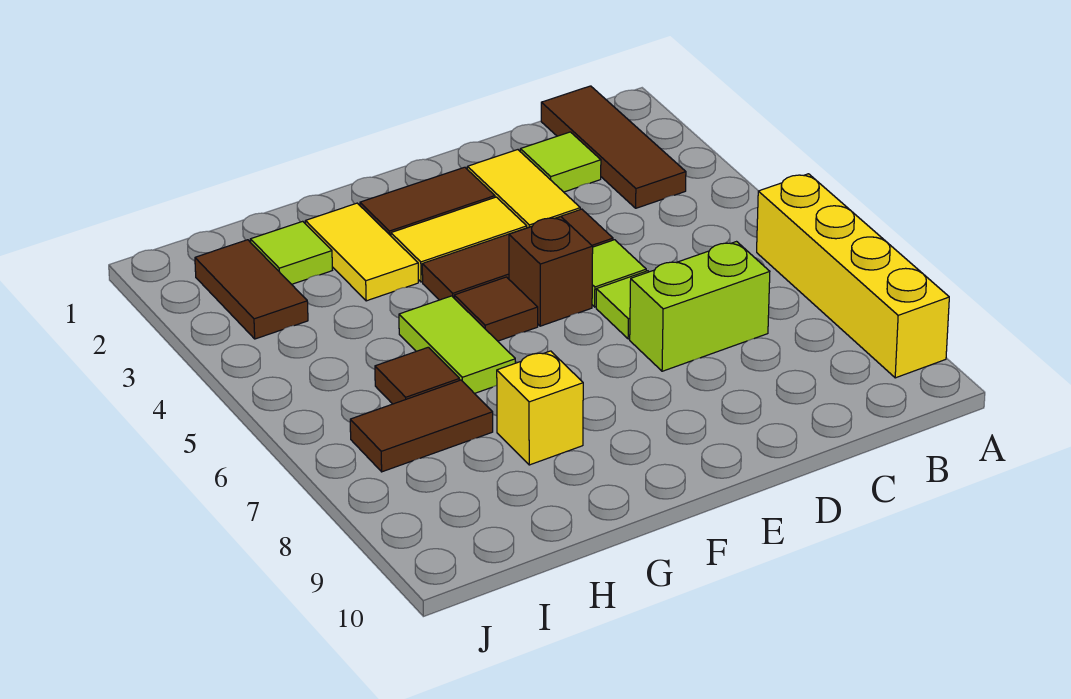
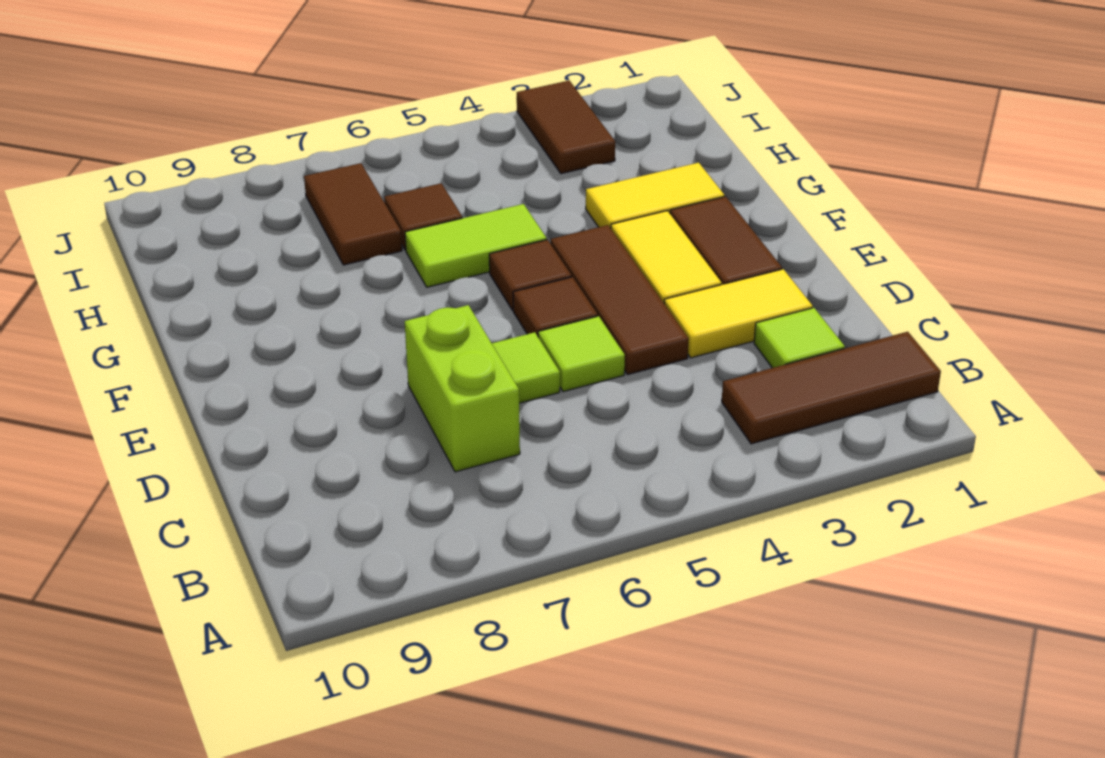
yellow brick A6:A9 level 1 -> none
brown brick E5 level 1 -> brown tile E5 level 1
yellow brick G8 level 1 -> none
lime tile H2 level 1 -> none
brown tile I2:I3 level 1 -> brown tile I3:J3 level 1

